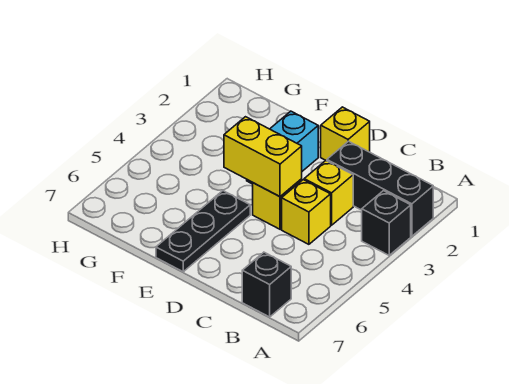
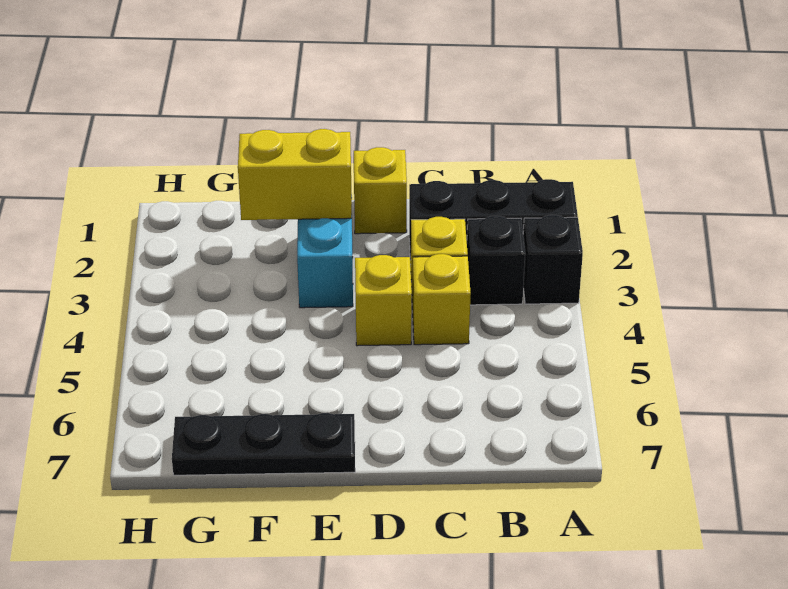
black brick B7 level 1 -> black brick B3 level 1
yellow brick D4:E4 level 2 -> yellow brick E2:F2 level 2
black plate E5:E7 level 1 -> black plate E7:G7 level 1

